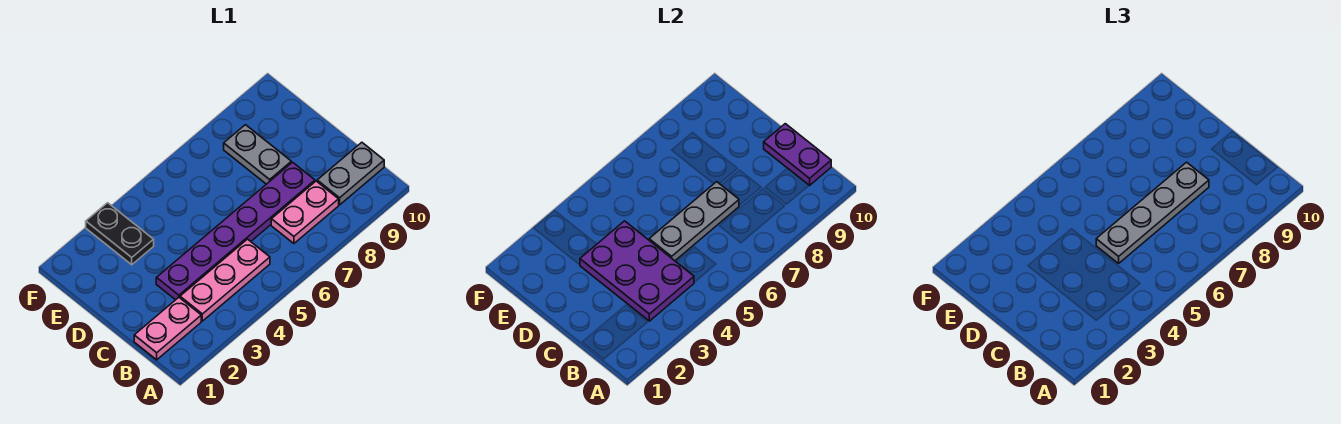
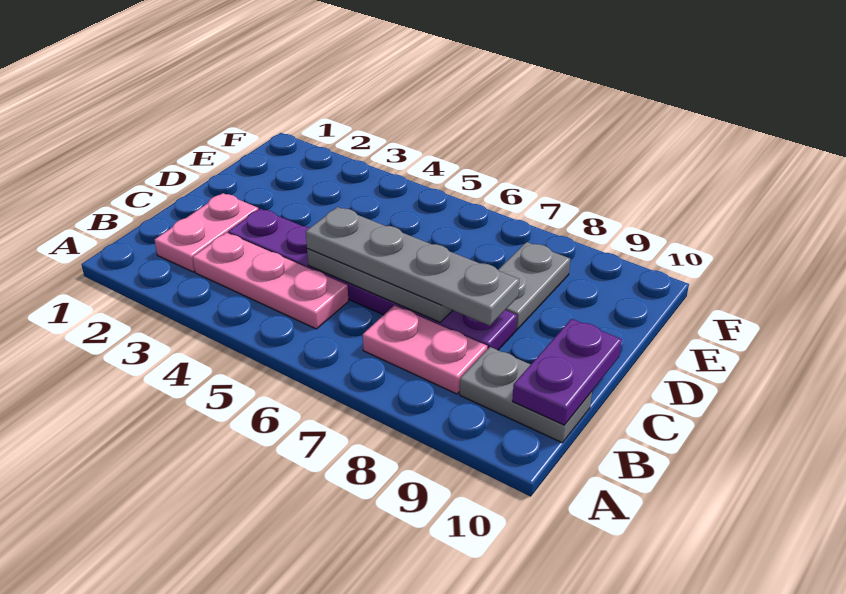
pink plate B1:B2 level 1 -> pink plate B2:C2 level 1
purple plate B3:D4 level 2 -> none
black plate E3:F3 level 1 -> none

